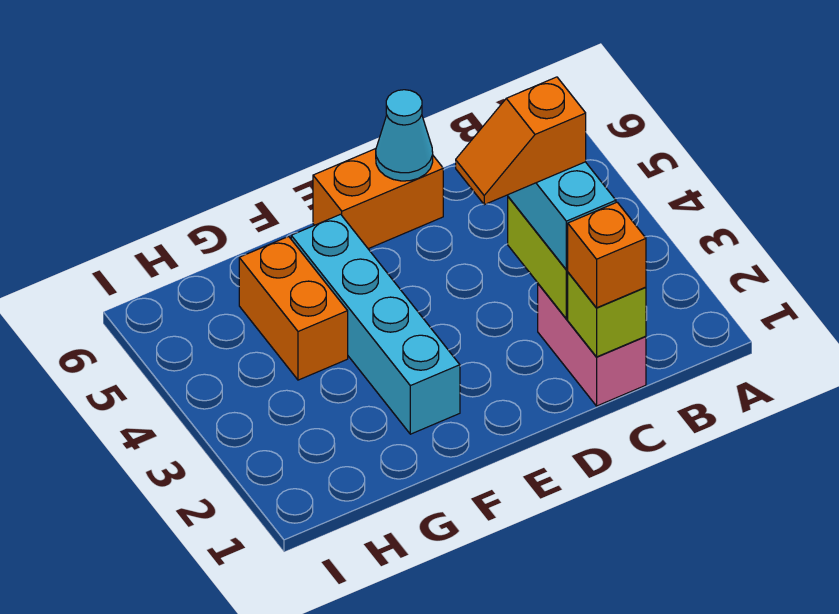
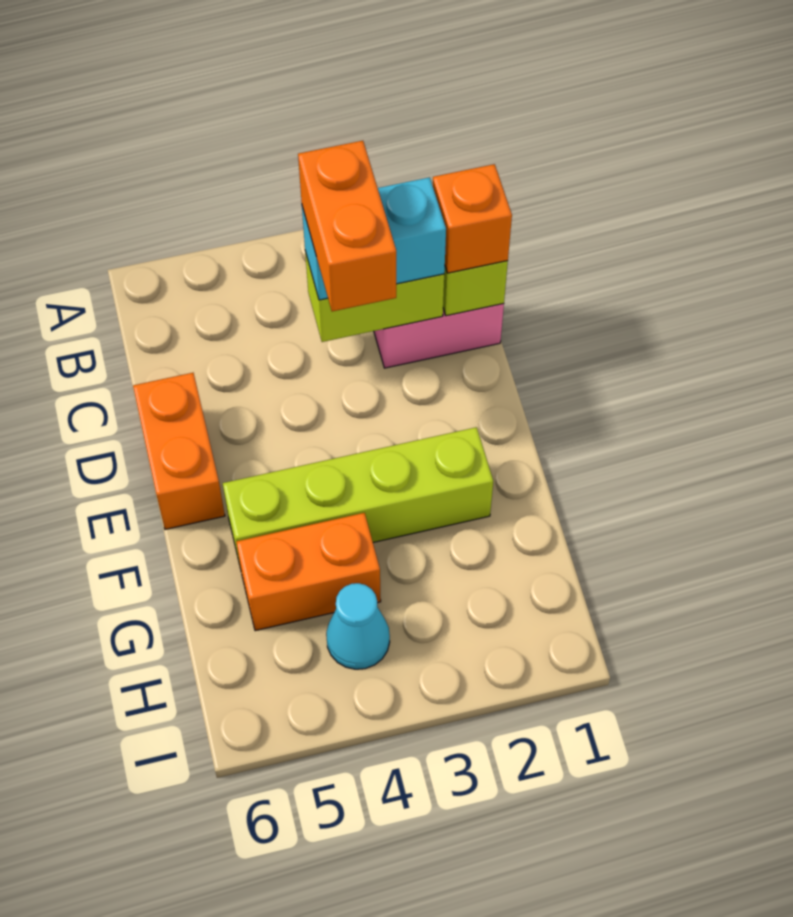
orange slope C3:D3 level 4 top C -> orange brick C3:D3 level 4
cyan cone D6 level 2 -> cyan cone H4 level 1
cyan brick F2:F5 level 1 -> lime brick F2:F5 level 1

